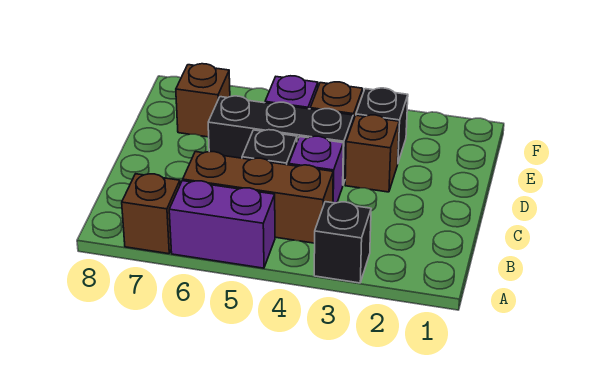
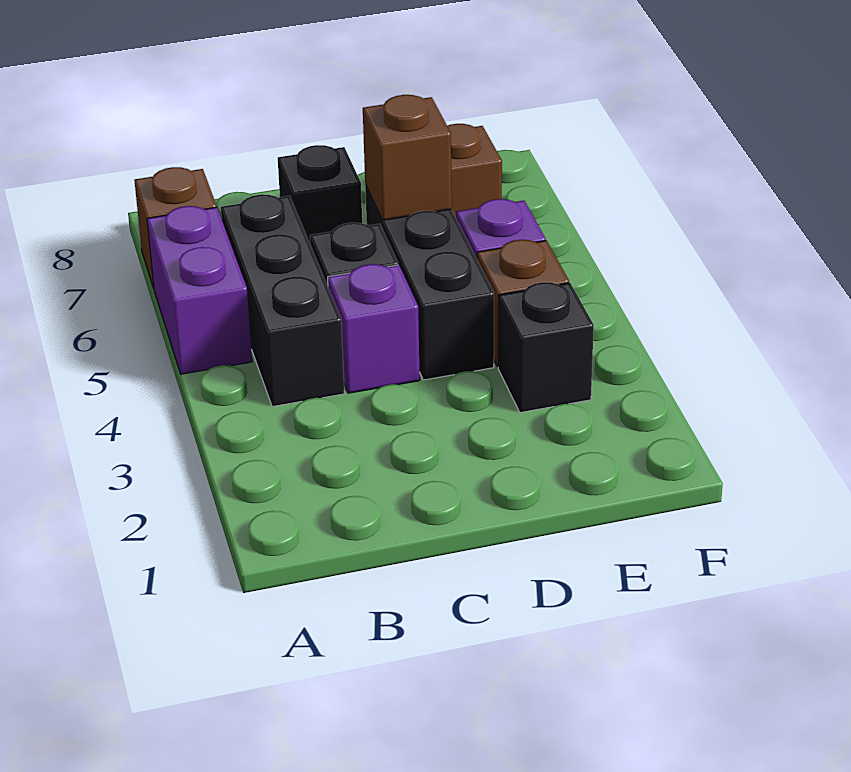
black brick A3 level 1 -> black brick C7 level 1
brown brick B4:B6 level 1 -> black brick B4:B6 level 1
brown brick D3 level 1 -> brown brick D6 level 2

